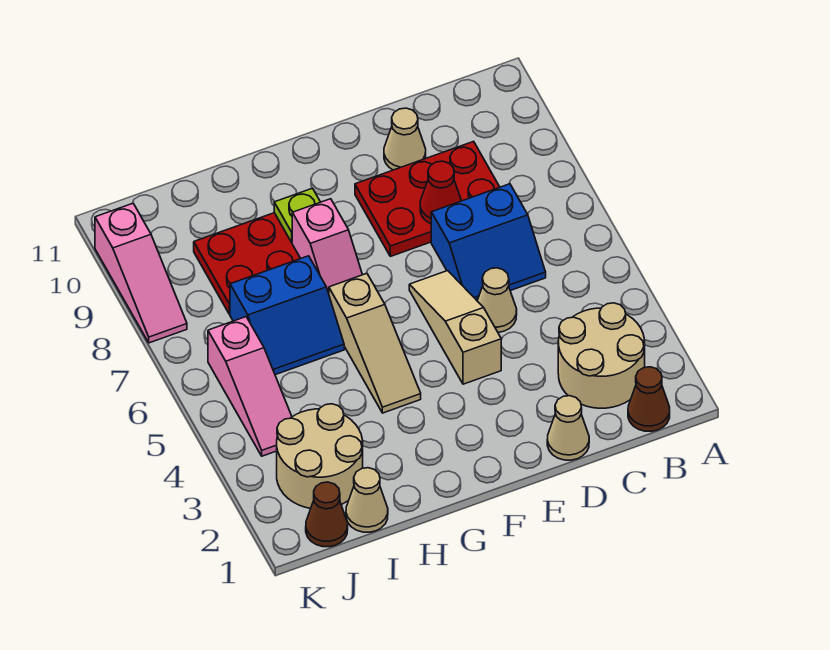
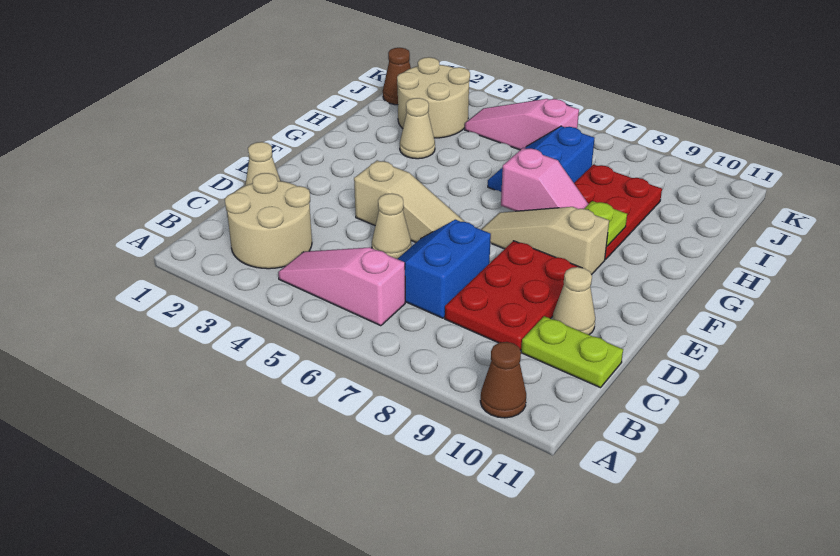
brown cone B1 level 1 -> brown cone A10 level 1
none -> lime plate C10:C11 level 1
red cone D8 level 2 -> none
tan slope G4:G6 level 1 top 6 -> tan slope F7:F9 level 1 top 9
pink slope G7:G8 level 2 top 8 -> pink slope G7:G8 level 2 top 7
tan cone I1 level 1 -> tan cone H3 level 1
pink slope K8:K10 level 1 top 10 -> pink slope B4:B6 level 1 top 6

